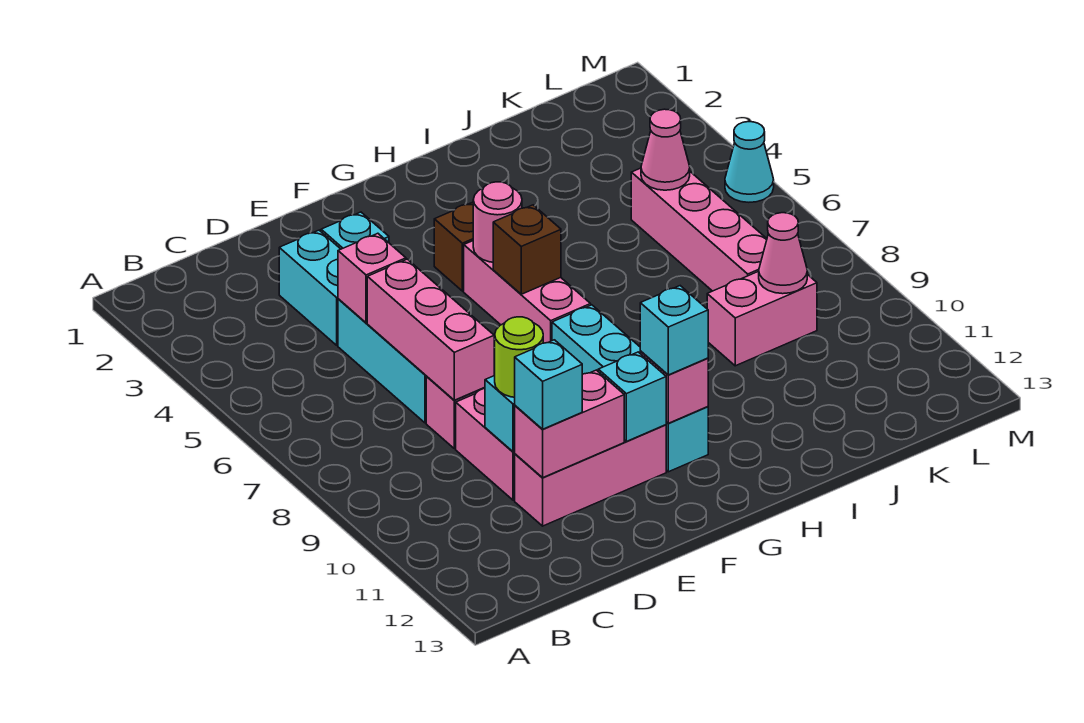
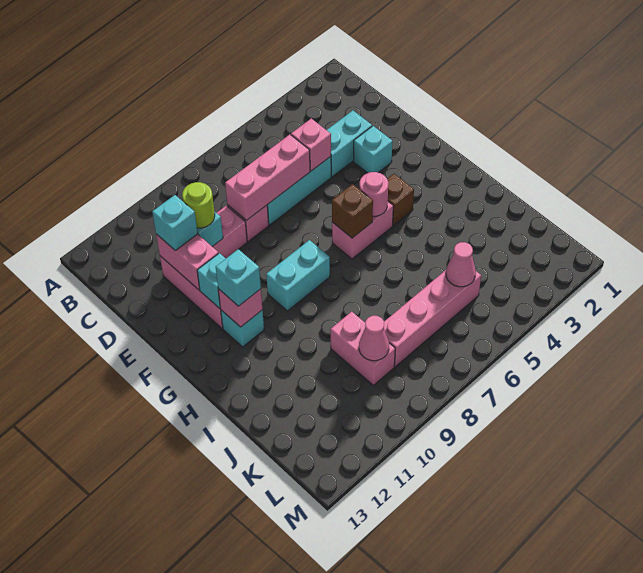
pink brick G5:G7 level 1 -> pink brick G5:G6 level 1
cyan cone M5 level 1 -> none

